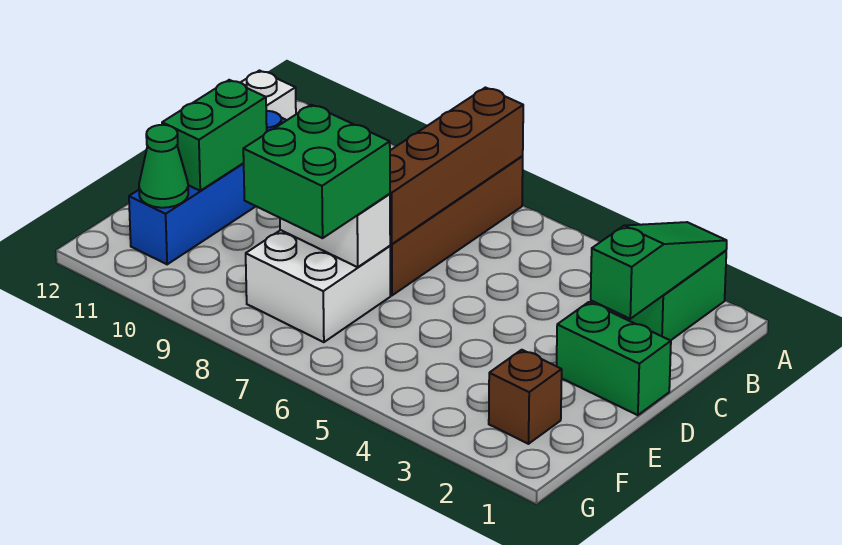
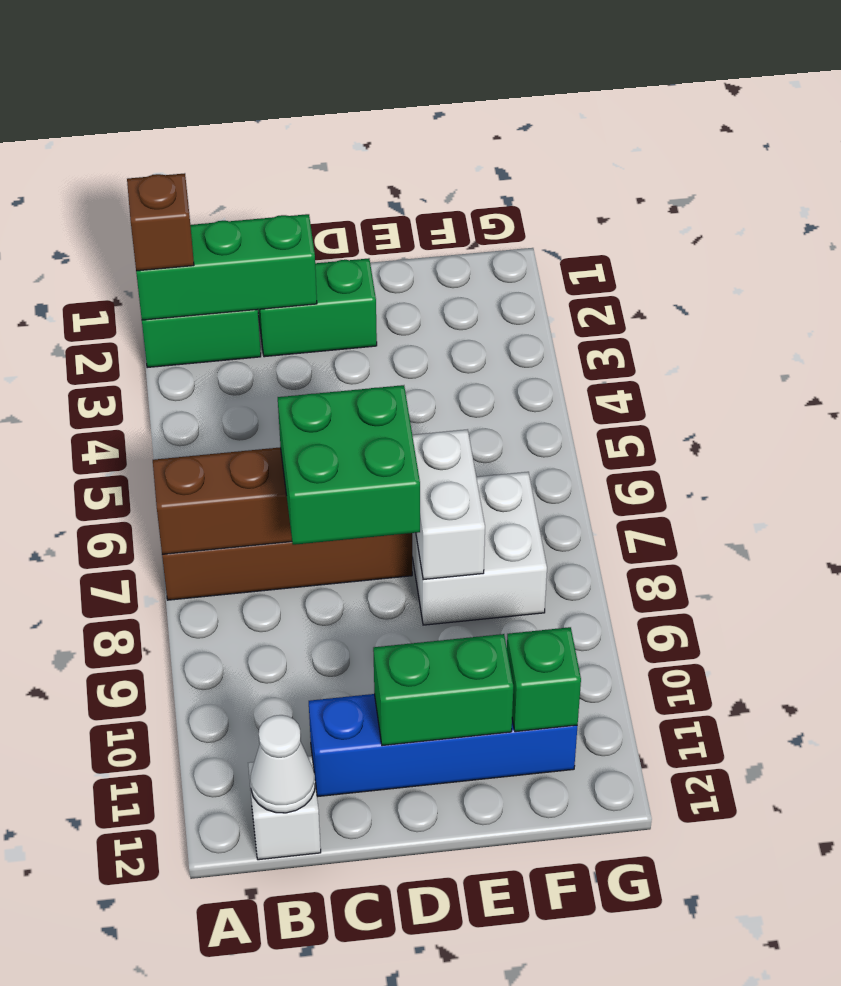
green slope A2:C2 level 2 top C -> green brick A2:C2 level 2
none -> white cone B12 level 2
green brick D1:D2 level 1 -> green brick C2:D2 level 1
green brick E7:F8 level 3 -> green brick C7:D8 level 3
brown brick F2 level 1 -> brown brick A2 level 3
green cone F11 level 2 -> green brick F11 level 2

